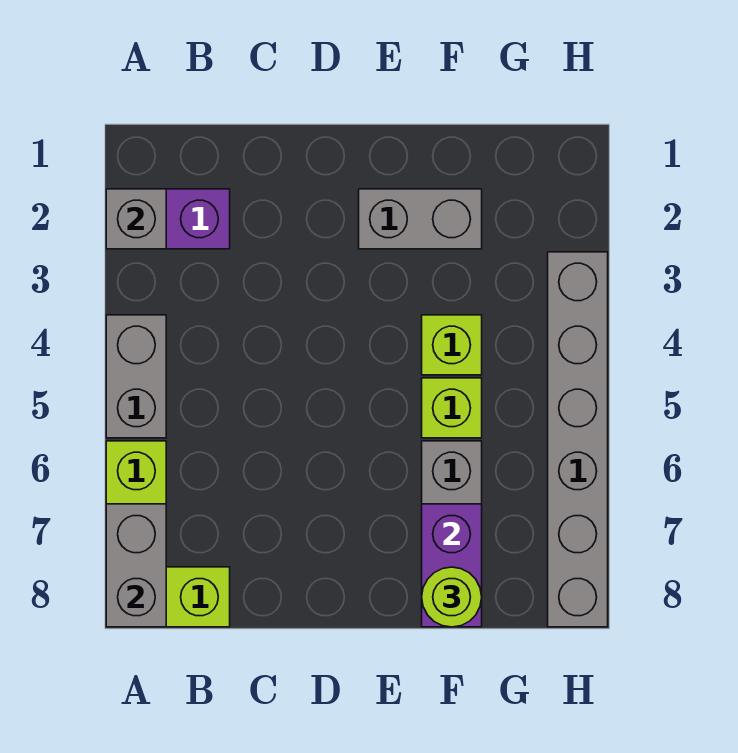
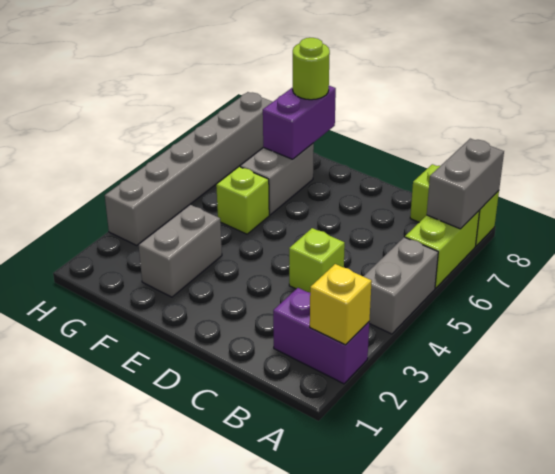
grey brick A2 level 2 -> yellow brick A2 level 2
grey brick E2:F2 level 1 -> grey brick F2:F3 level 1
lime brick F4 level 1 -> lime brick C4 level 1

